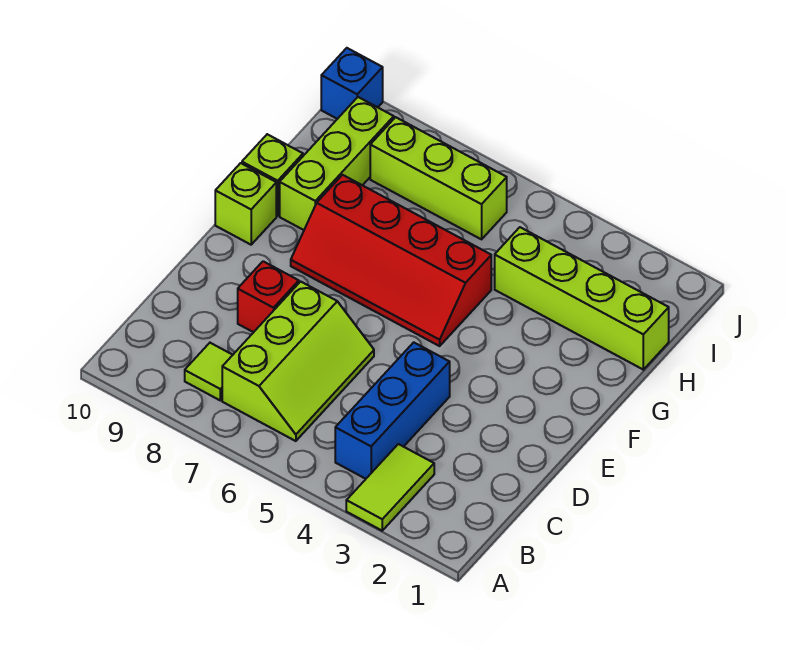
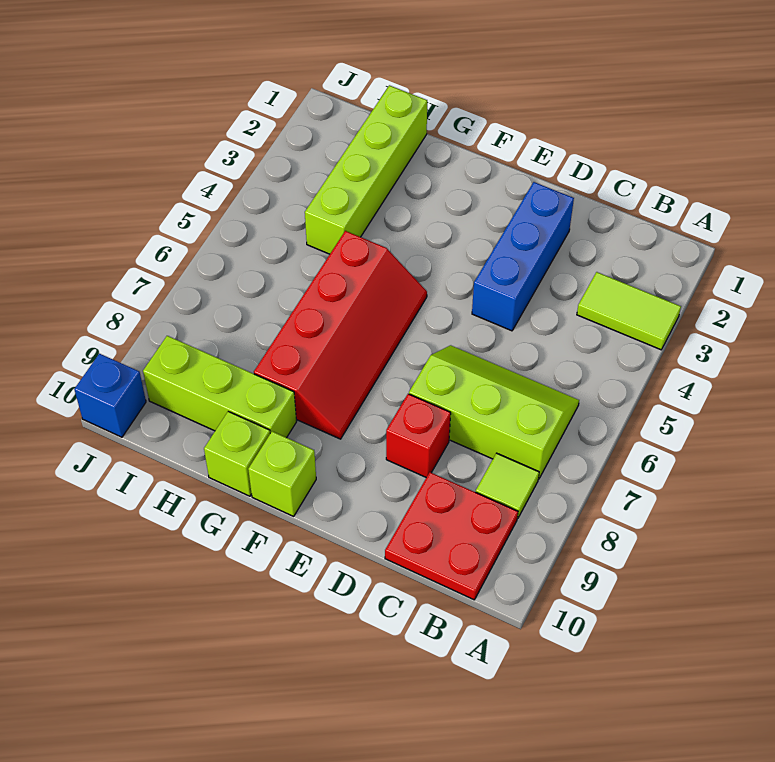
blue brick B4:D4 level 1 -> blue brick D2:D4 level 1
none -> red plate B9:C10 level 1
lime brick I6:I8 level 1 -> none

